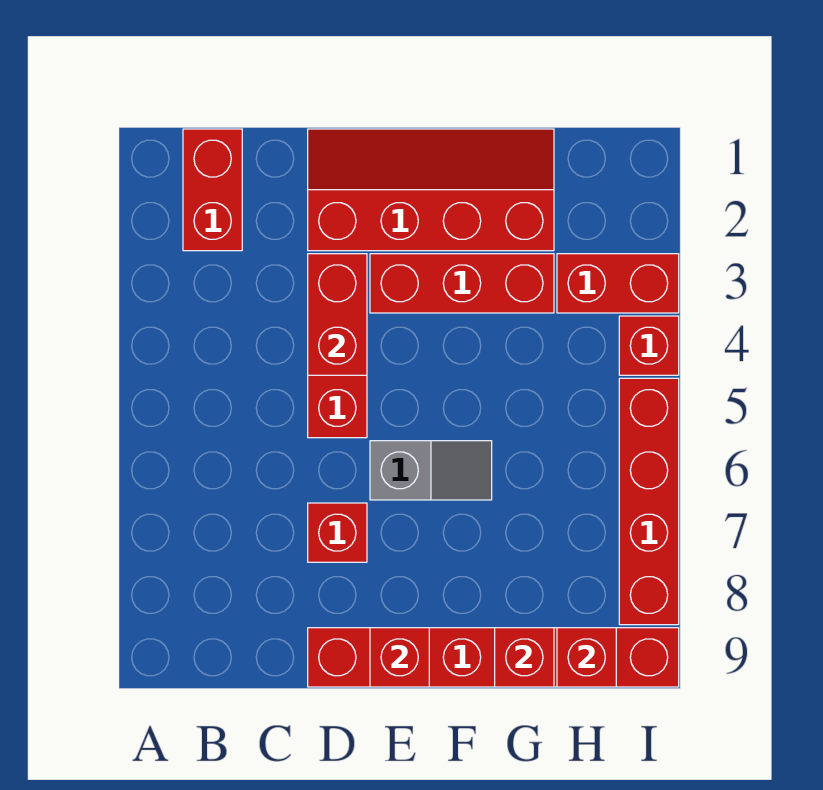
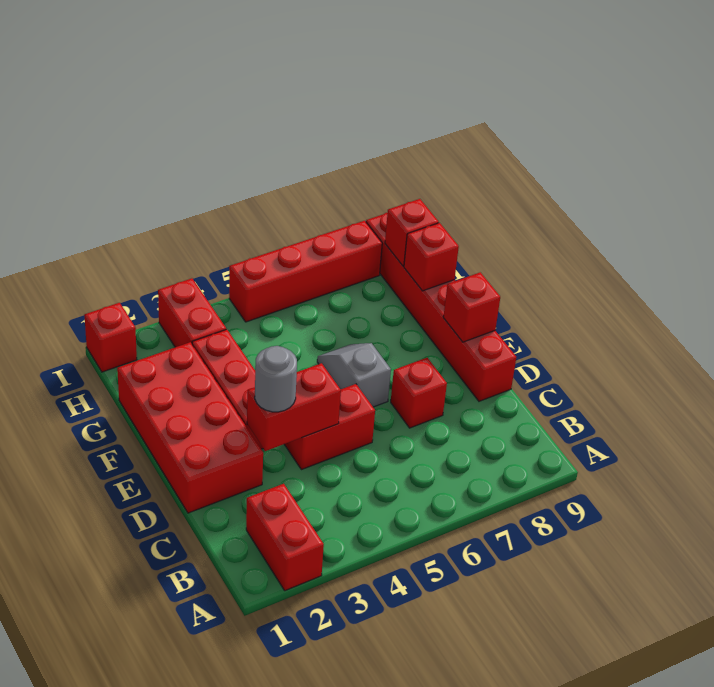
red brick B1:B2 level 1 -> red brick A2:B2 level 1
red slope D1:G2 level 1 top 2 -> red brick D1:G2 level 1
none -> grey round brick D3 level 3
red brick I4 level 1 -> red brick I1 level 1

